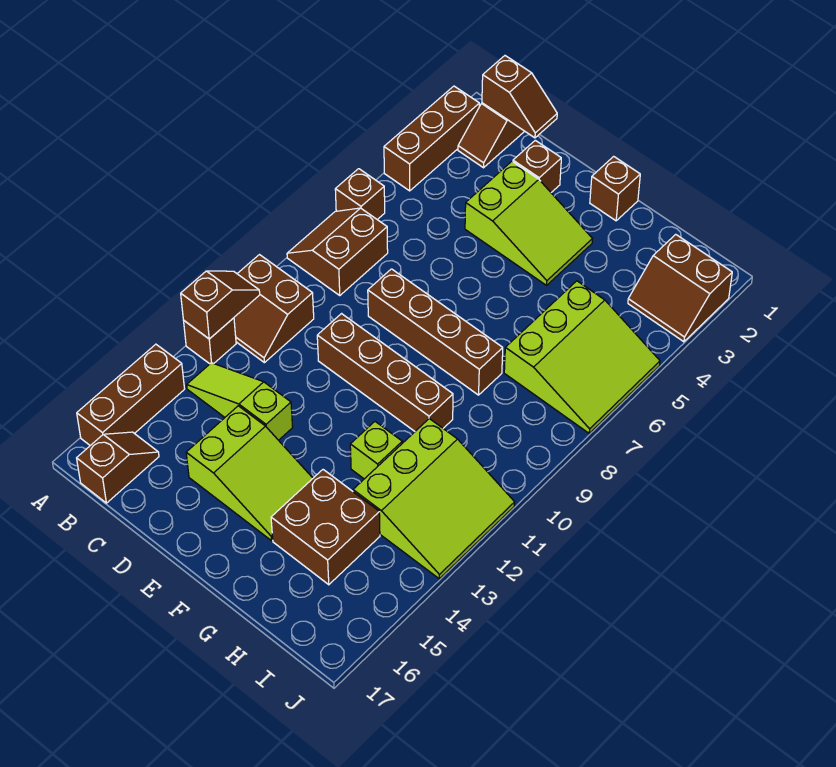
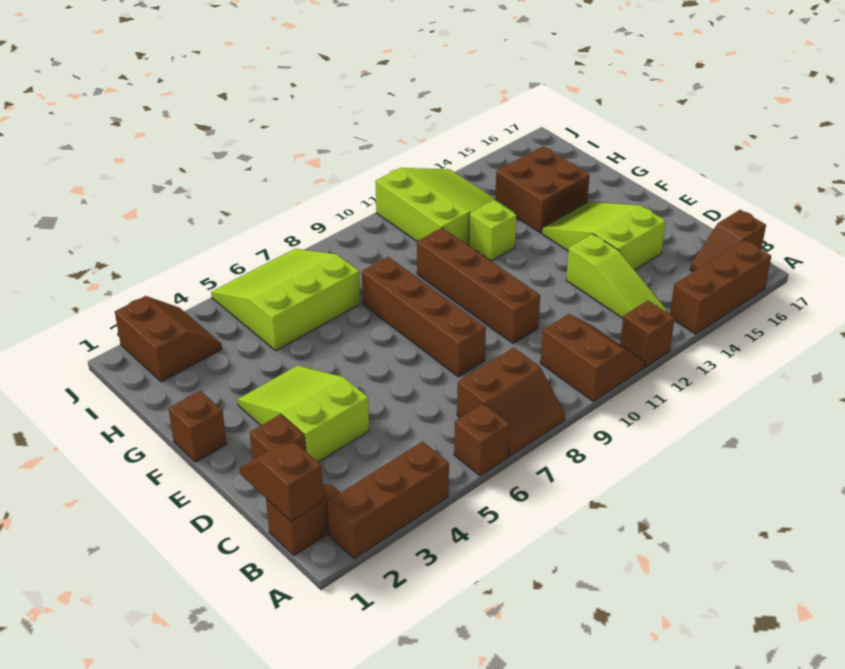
brown slope A11:A12 level 2 top 12 -> none
lime slope H11:J13 level 1 top H -> lime slope H11:J13 level 1 top 11

